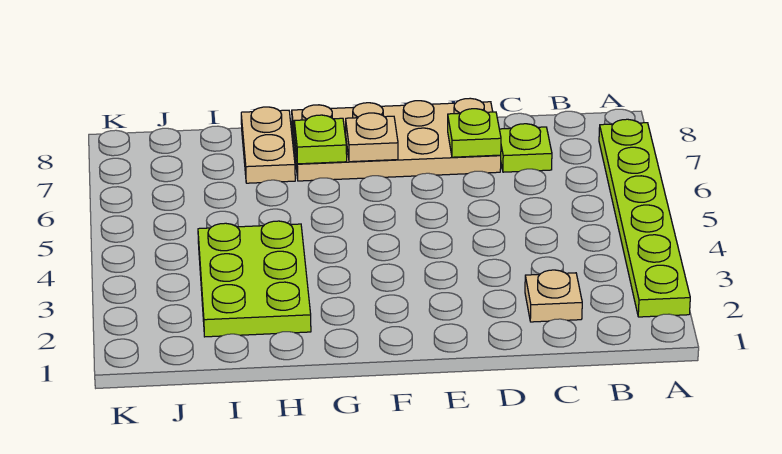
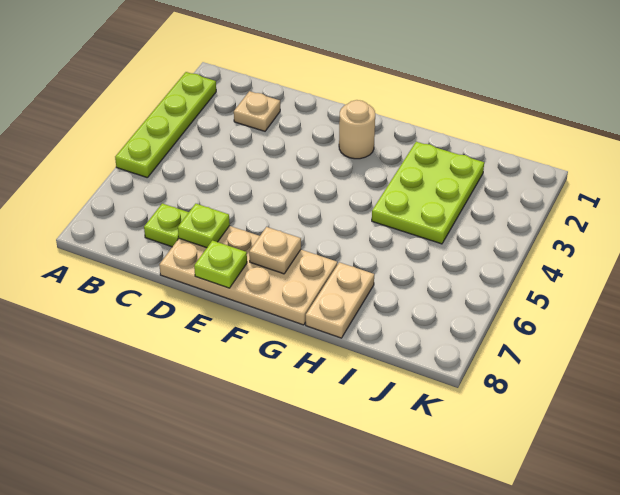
lime plate A2:A7 level 1 -> lime plate A2:A5 level 1
none -> tan round brick F2 level 1
lime plate G7 level 2 -> lime plate E8 level 2

